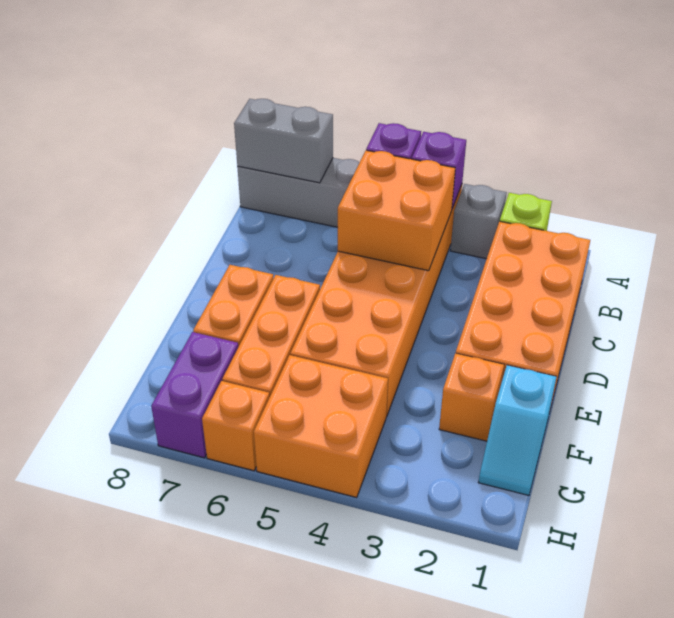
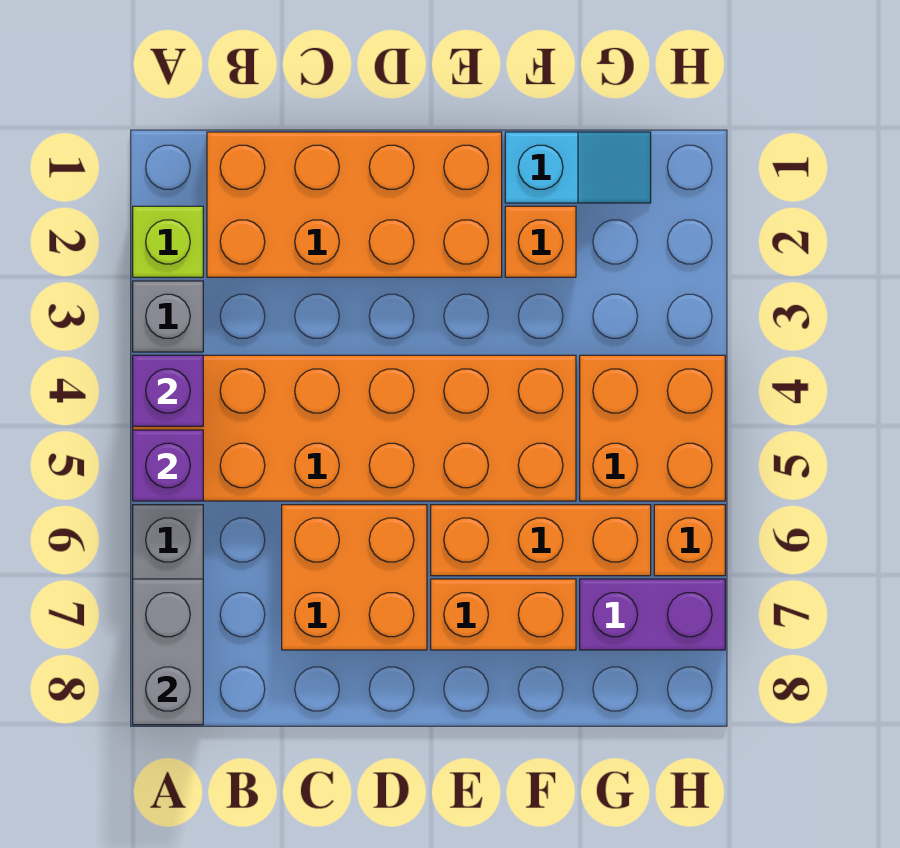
orange brick B4:C5 level 2 -> orange brick C6:D7 level 1

